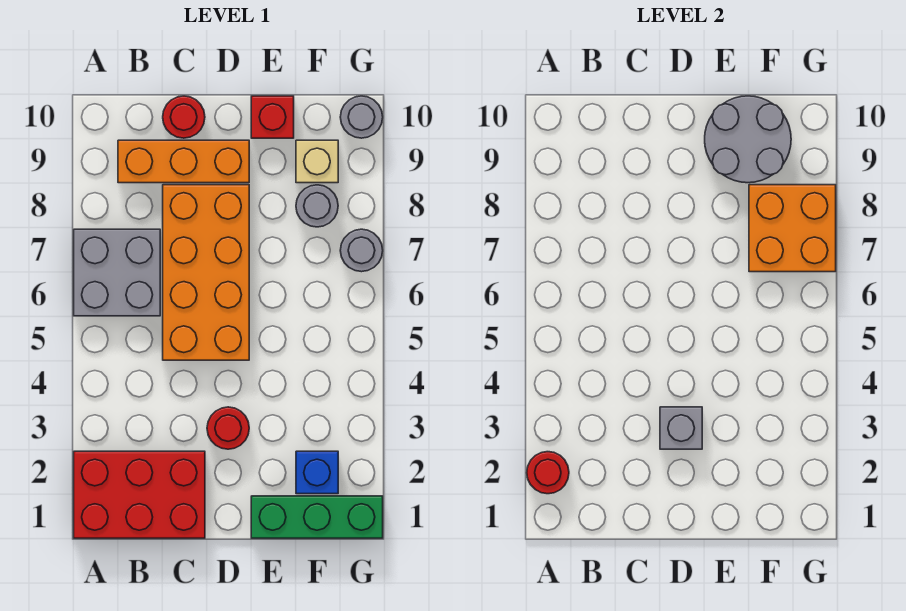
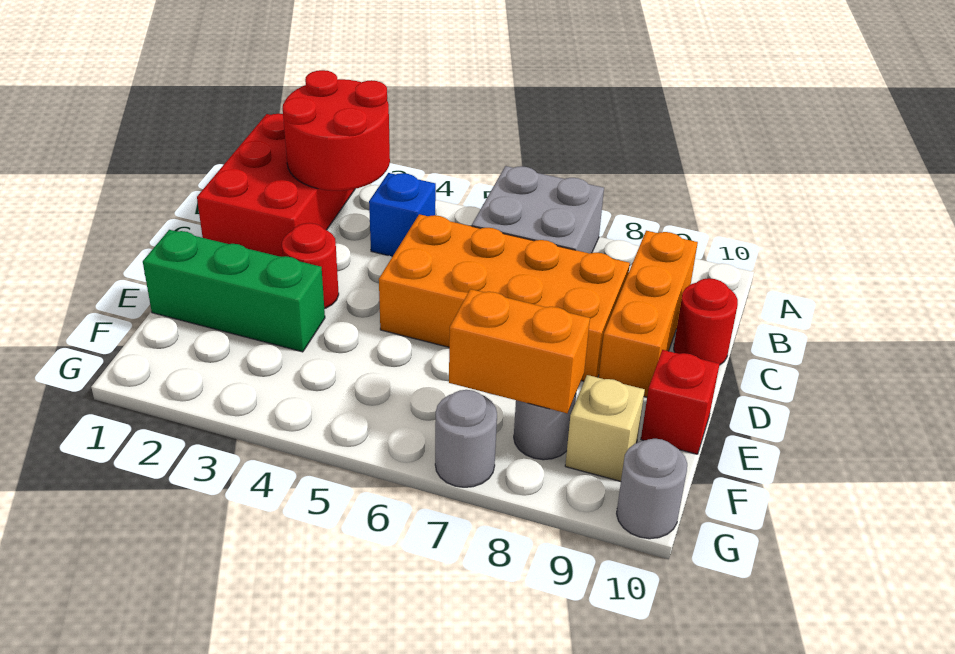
red round brick A2 level 2 -> red round brick A2:B3 level 2
grey brick D3 level 2 -> none
green brick E1:G1 level 1 -> green brick E1:E3 level 1
grey round brick E9:F10 level 2 -> none
blue brick F2 level 1 -> blue brick B4 level 1
orange brick F7:G8 level 2 -> orange brick F7:F8 level 2

